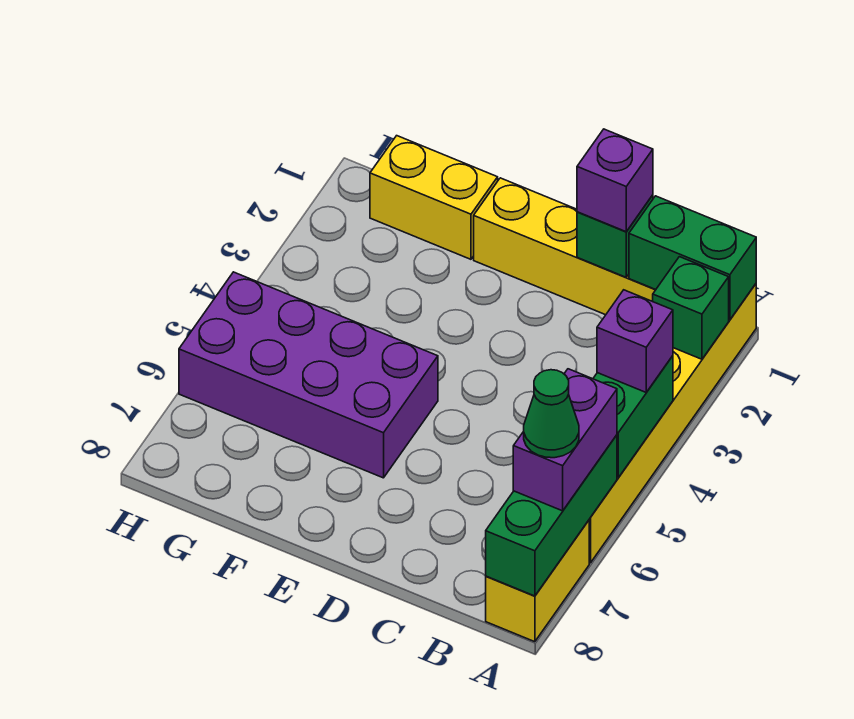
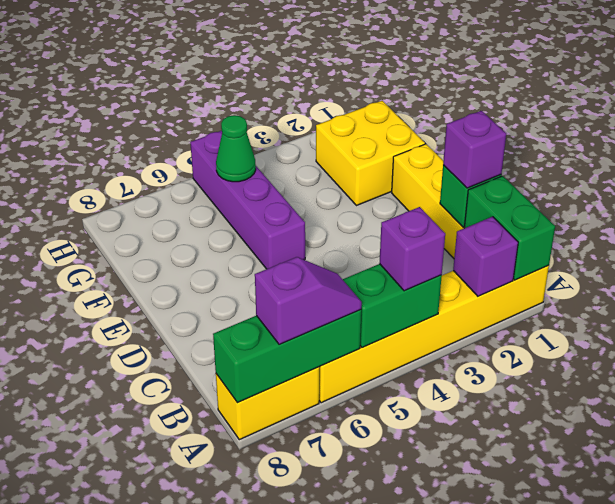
green brick A2 level 2 -> purple brick A2 level 2
purple brick A6:A7 level 3 -> purple slope A6:A7 level 3 top 7
green cone A7 level 4 -> green cone G5 level 2
purple brick E5:H6 level 1 -> purple brick E5:H5 level 1
yellow brick F1:G1 level 1 -> yellow brick F1:G2 level 1

